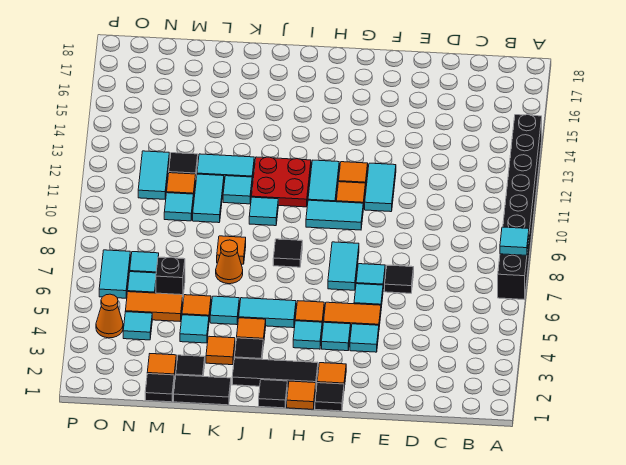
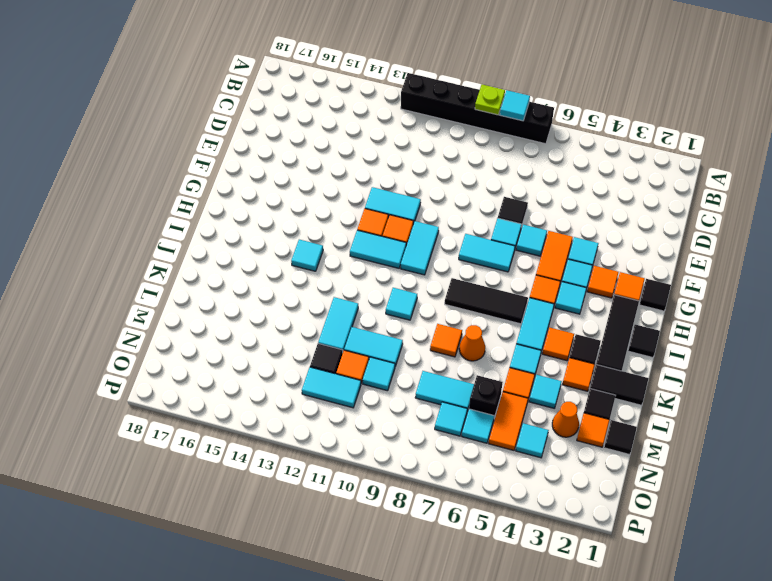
black brick A7:A14 level 1 -> black brick A7:A12 level 1
none -> lime plate A9 level 2
orange tile H1 level 1 -> orange tile G3 level 1
black tile I8 level 1 -> black tile I6:I8 level 1
red plate I11:J12 level 1 -> none
black tile K1:L1 level 1 -> black tile K1:K2 level 1
cyan tile K11 level 1 -> cyan tile I14 level 1
orange cone O4 level 1 -> orange cone M3 level 1
cyan tile O6:O7 level 1 -> cyan tile M7:M8 level 1

